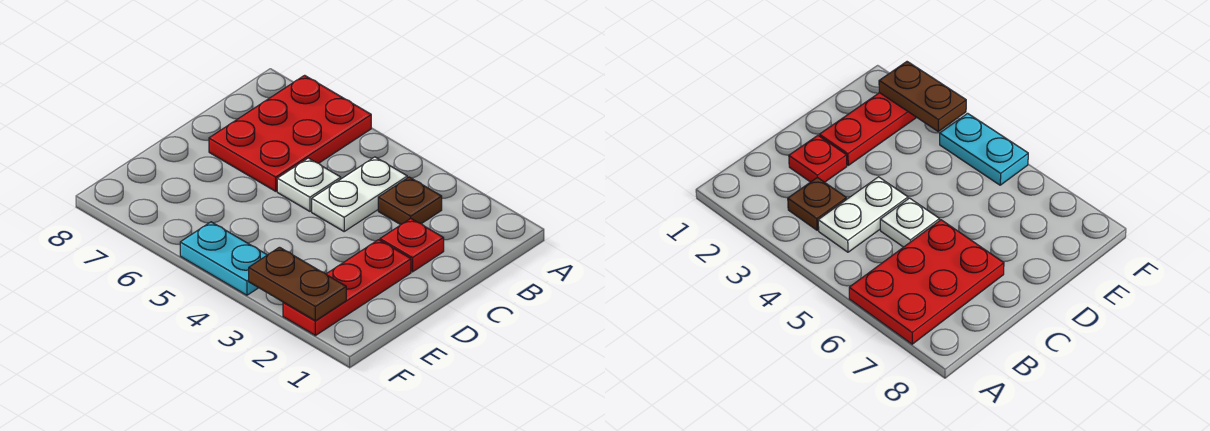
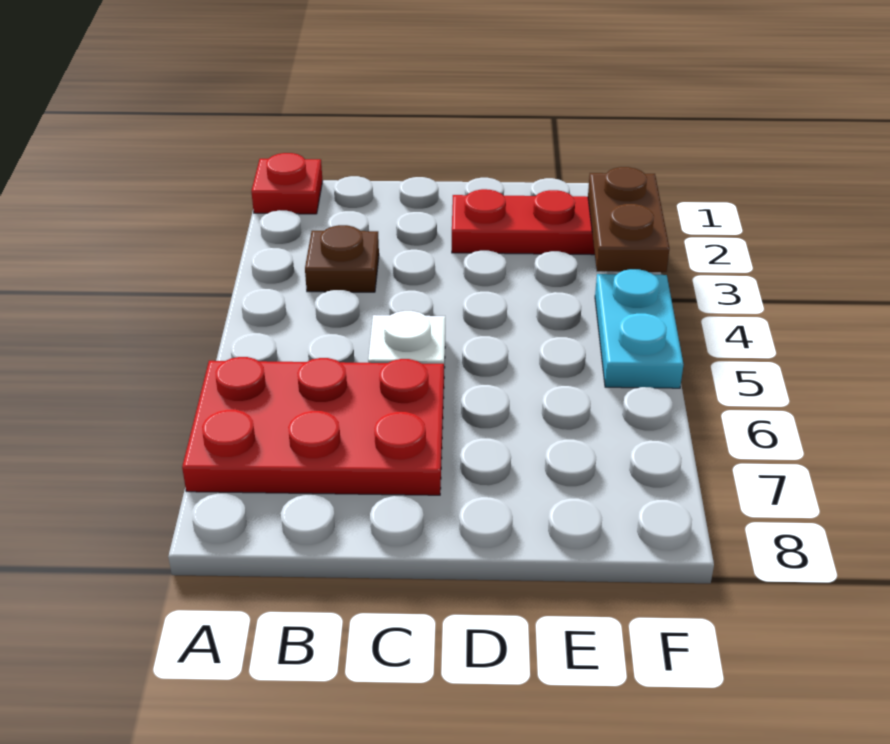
white plate B4:C4 level 1 -> none
red plate C2 level 1 -> red plate A1 level 1

